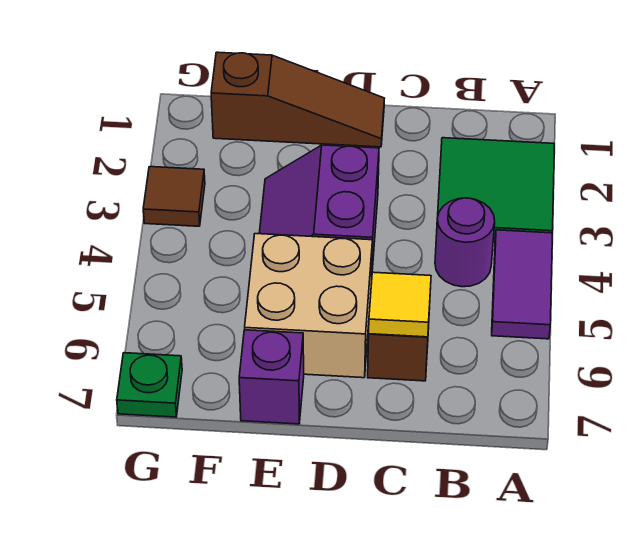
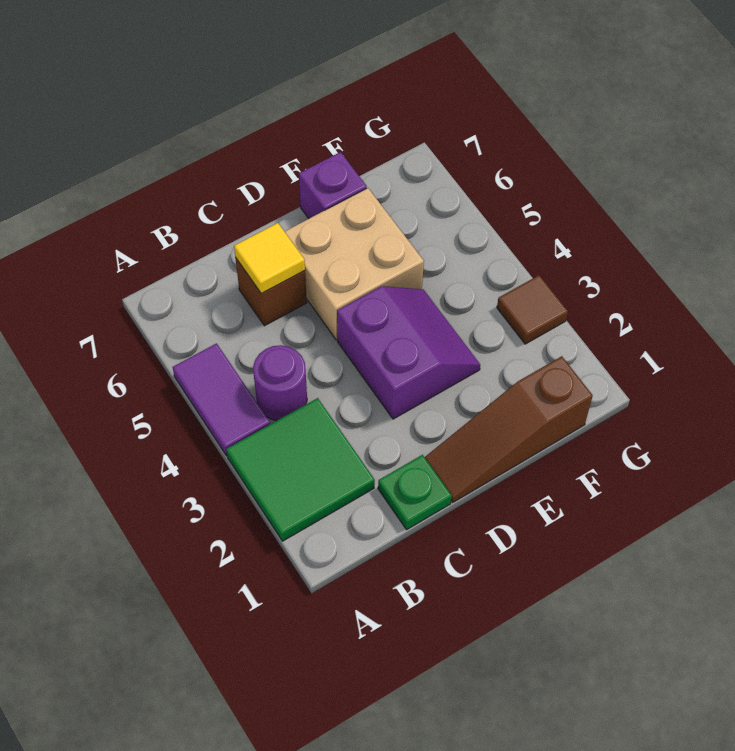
green plate G7 level 1 -> green plate C1 level 1

